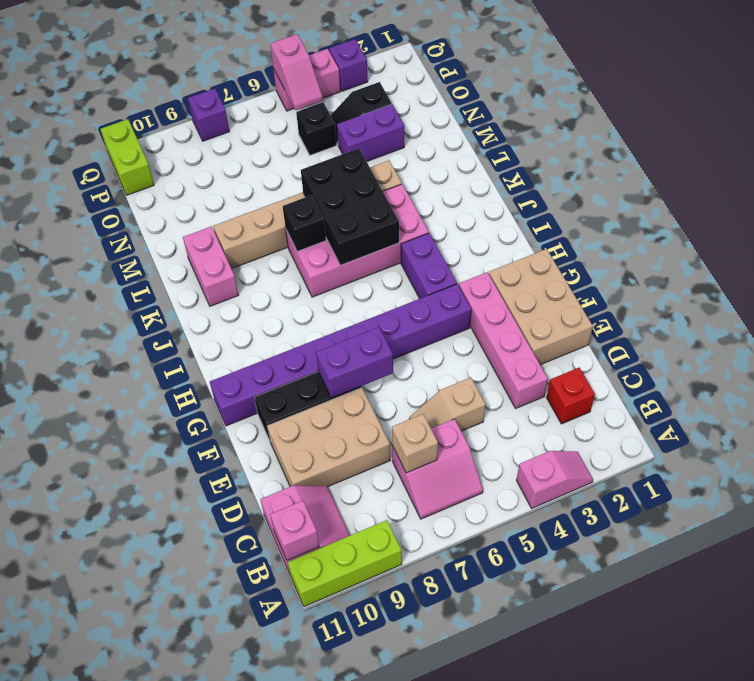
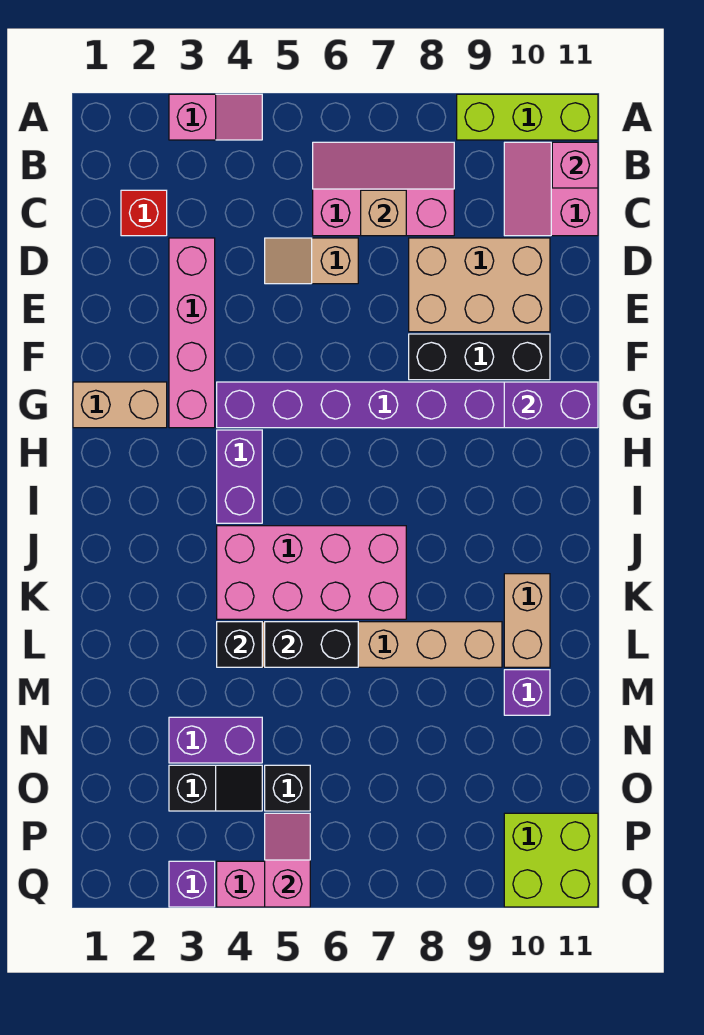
pink slope A3:A4 level 1 top 4 -> pink slope A3:A4 level 1 top 3
pink slope B6:C7 level 1 top C -> pink slope B6:C8 level 1 top C
tan slope D5:D6 level 1 top 5 -> tan slope D5:D6 level 1 top 6
tan brick E1:G2 level 1 -> tan brick G1:G2 level 1
purple brick F7:F8 level 2 -> purple brick G10:G11 level 2
black brick J5:L6 level 2 -> black brick L5:L6 level 2
black brick K7 level 2 -> black brick L4 level 2
pink brick K10:L10 level 1 -> tan brick K10:L10 level 1
lime brick P11:Q11 level 1 -> lime brick P10:Q11 level 1
purple brick Q8 level 1 -> purple brick M10 level 1

